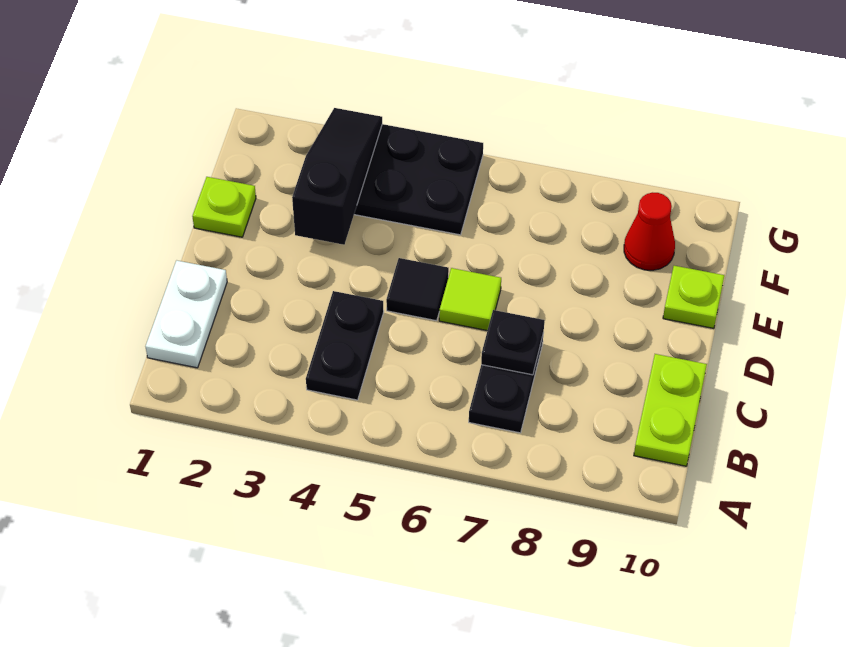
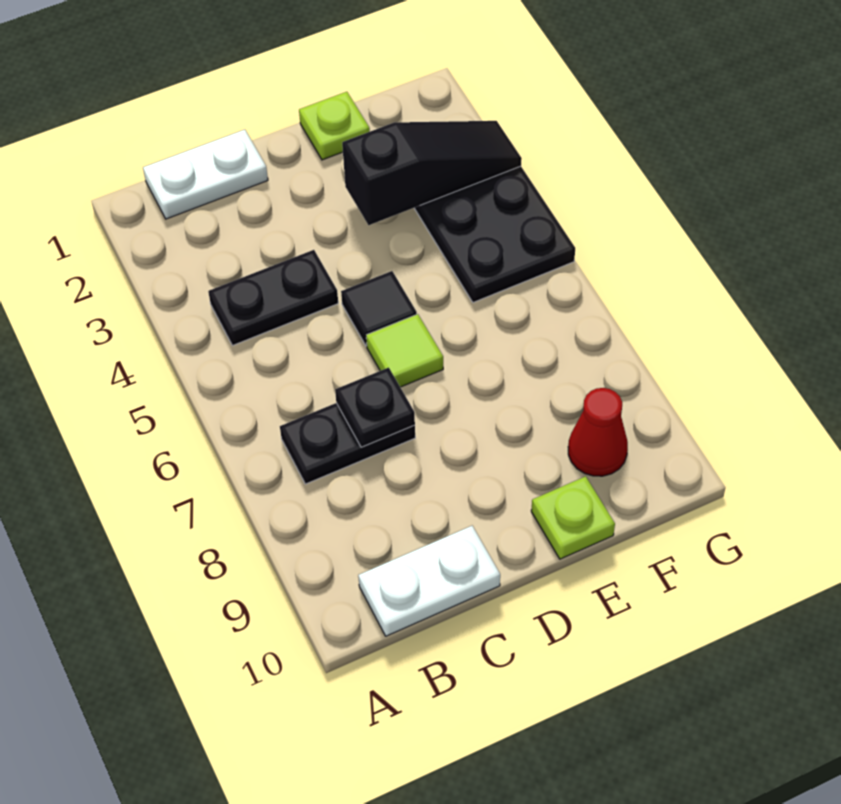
lime plate B10:C10 level 1 -> white plate B10:C10 level 1

